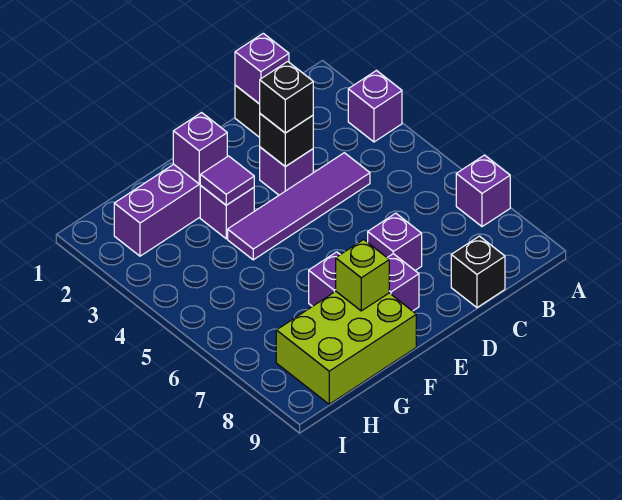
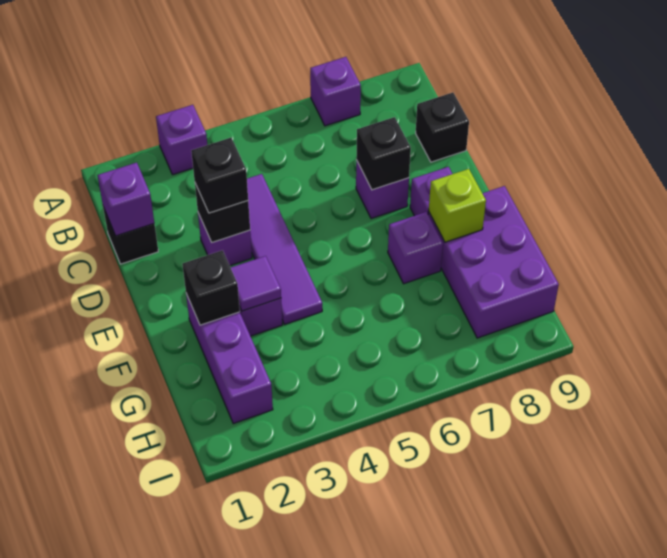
none -> black brick D7 level 2
purple brick F2 level 2 -> black brick F2 level 2
lime brick F8:H9 level 1 -> purple brick F8:H9 level 1

